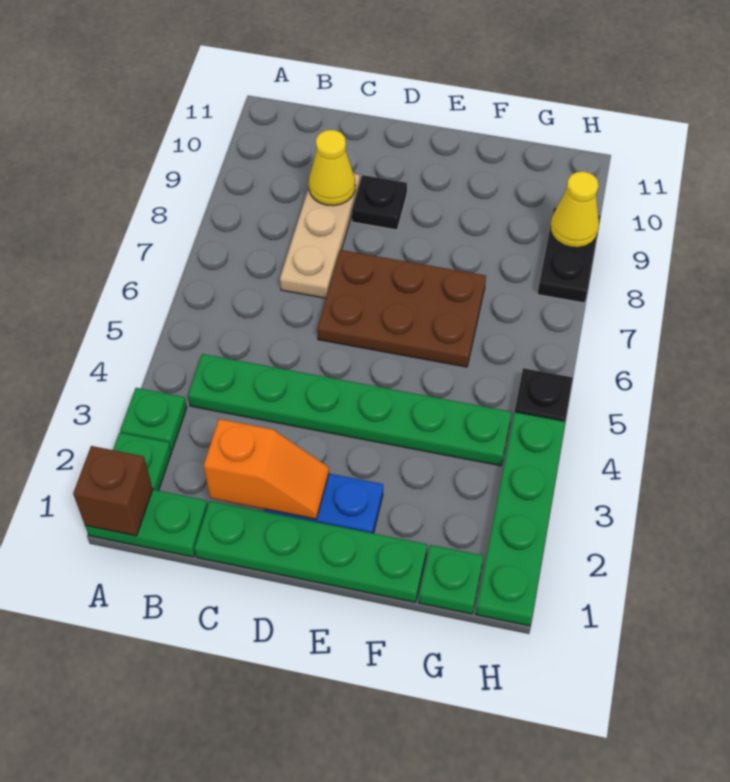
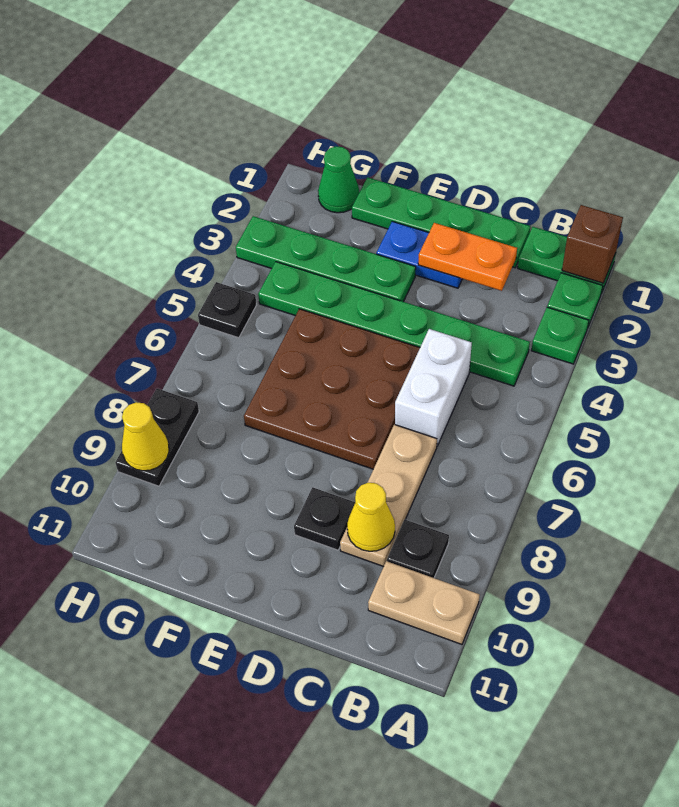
none -> tan plate A10:B10 level 1
none -> black plate B9 level 1
orange slope C2:D2 level 2 top C -> orange plate C2:D2 level 2
none -> white brick C5:C6 level 1
brown plate D6:F7 level 1 -> brown plate D5:F7 level 1
green plate G1 level 1 -> green cone G1 level 1
green plate H1:H4 level 1 -> green plate E3:H3 level 1

